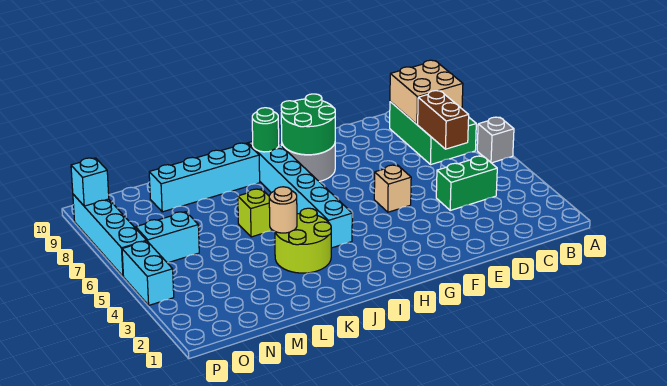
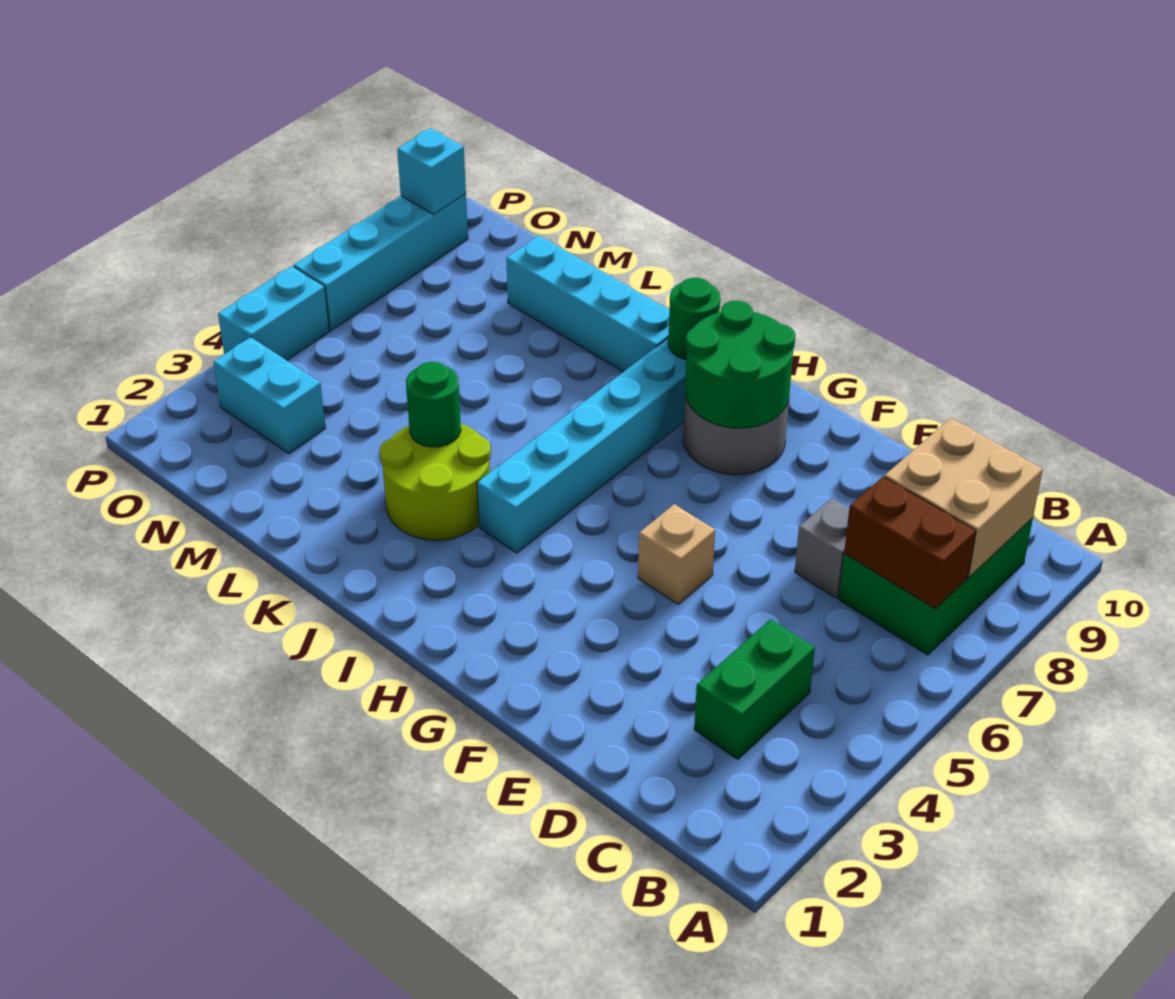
grey brick A6 level 1 -> grey brick D7 level 1
green brick C4:D4 level 1 -> green brick C3:C4 level 1
brown brick C6:C7 level 2 -> brown brick B7:C7 level 2
tan round brick K4 level 2 -> green round brick K4 level 2
lime brick K6 level 1 -> none
cyan brick N6:O6 level 1 -> cyan brick N3:O3 level 1

